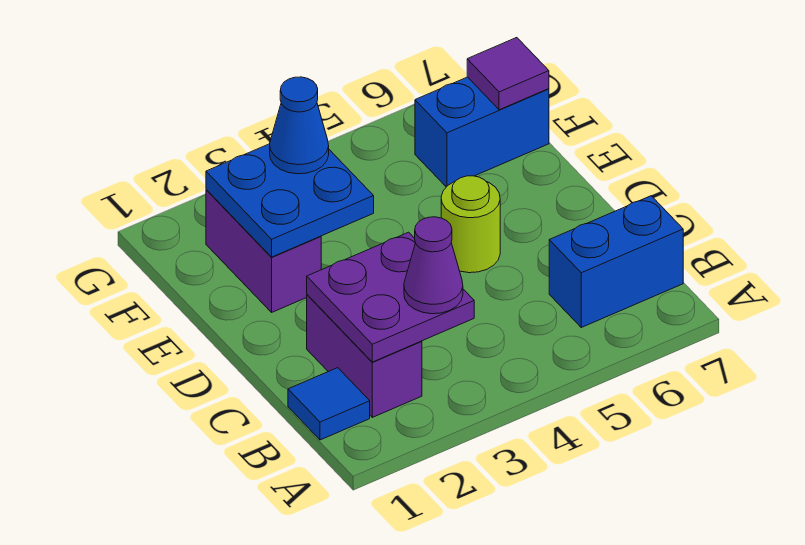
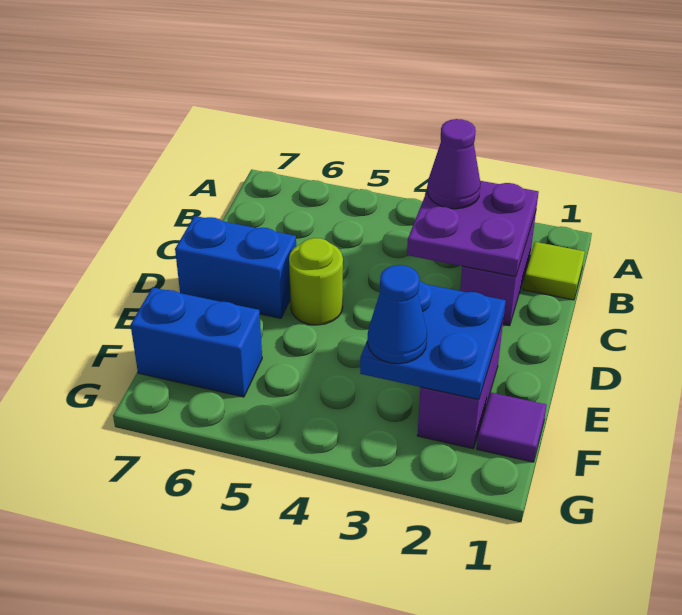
blue tile B1 level 1 -> lime tile B1 level 1
blue brick B6:B7 level 1 -> blue brick D6:D7 level 1
purple tile F7 level 2 -> purple tile F1 level 1

